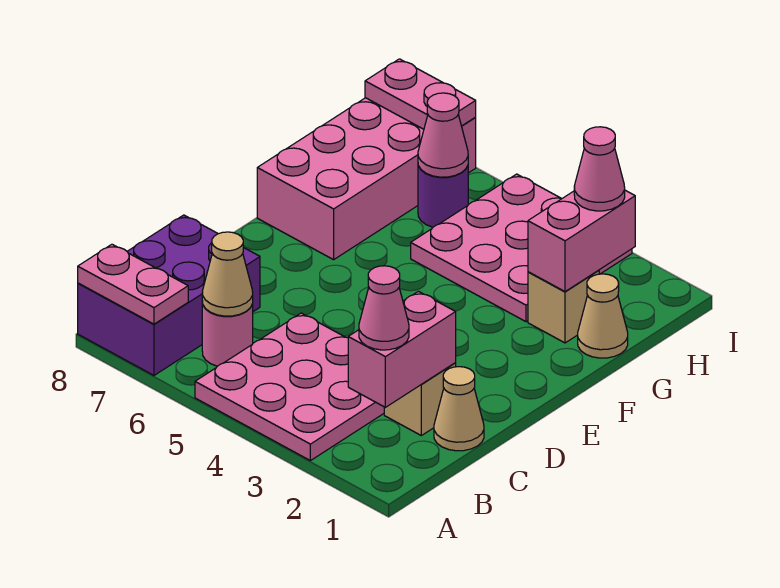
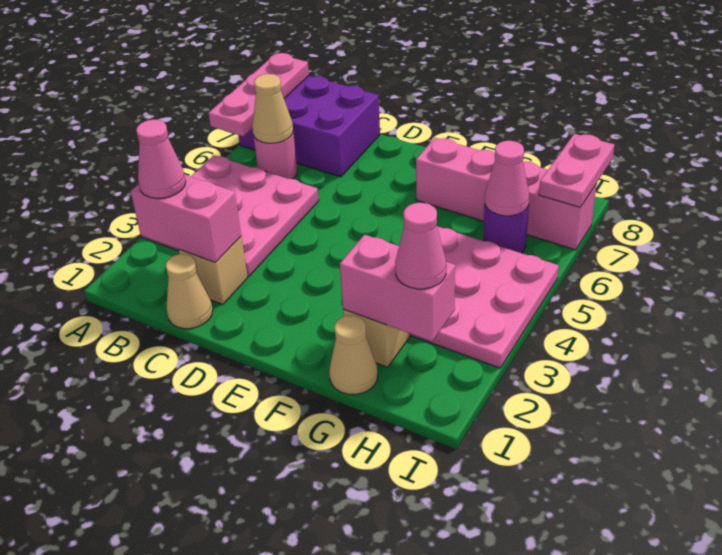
pink plate A7:A8 level 2 -> pink plate A6:A8 level 2
pink brick F7:I8 level 1 -> pink brick F7:I7 level 1

